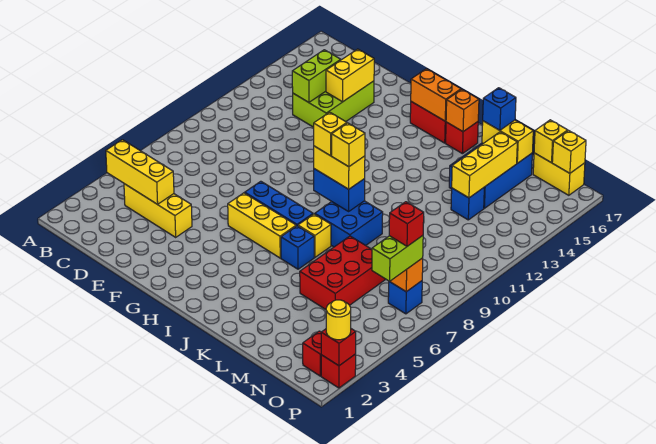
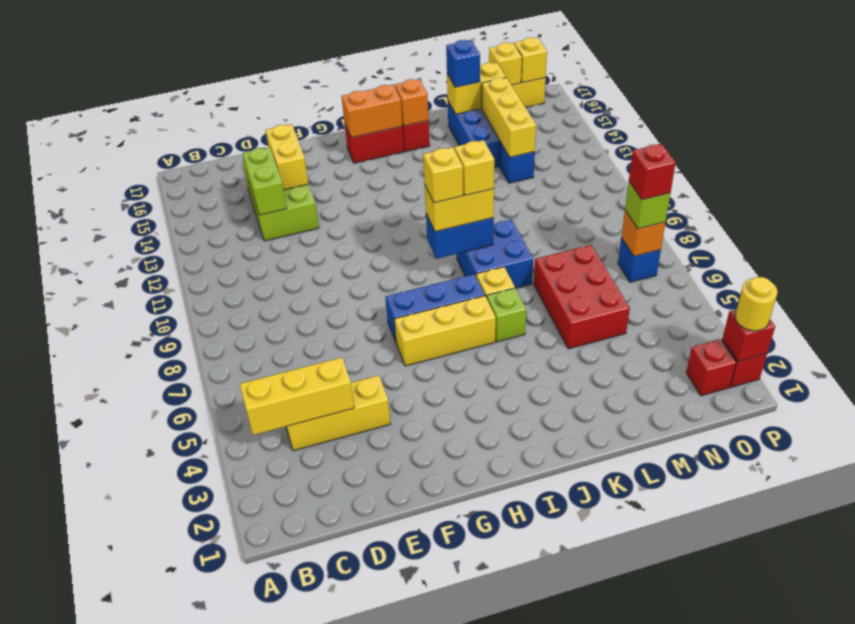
blue brick J6 level 1 -> lime brick J6 level 1
lime brick O6:O7 level 3 -> lime brick O7 level 3

